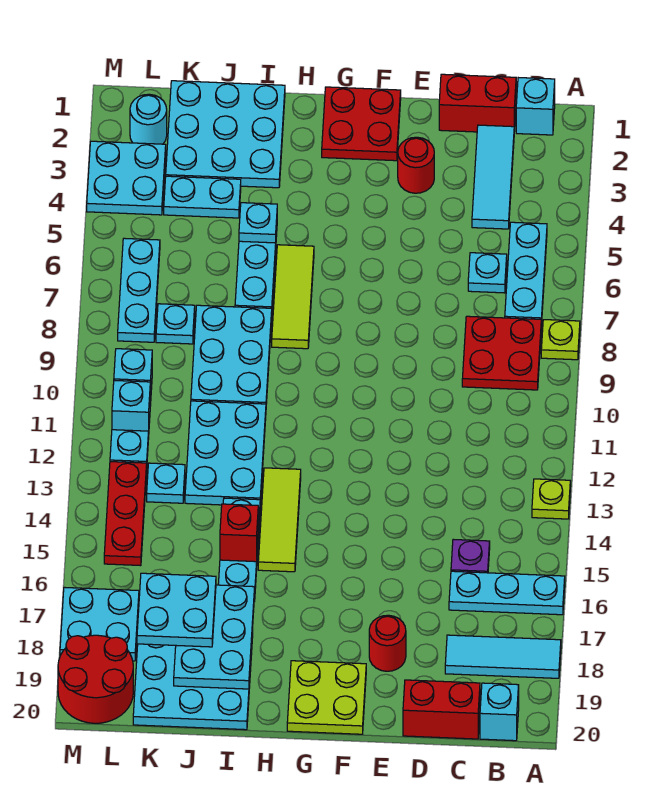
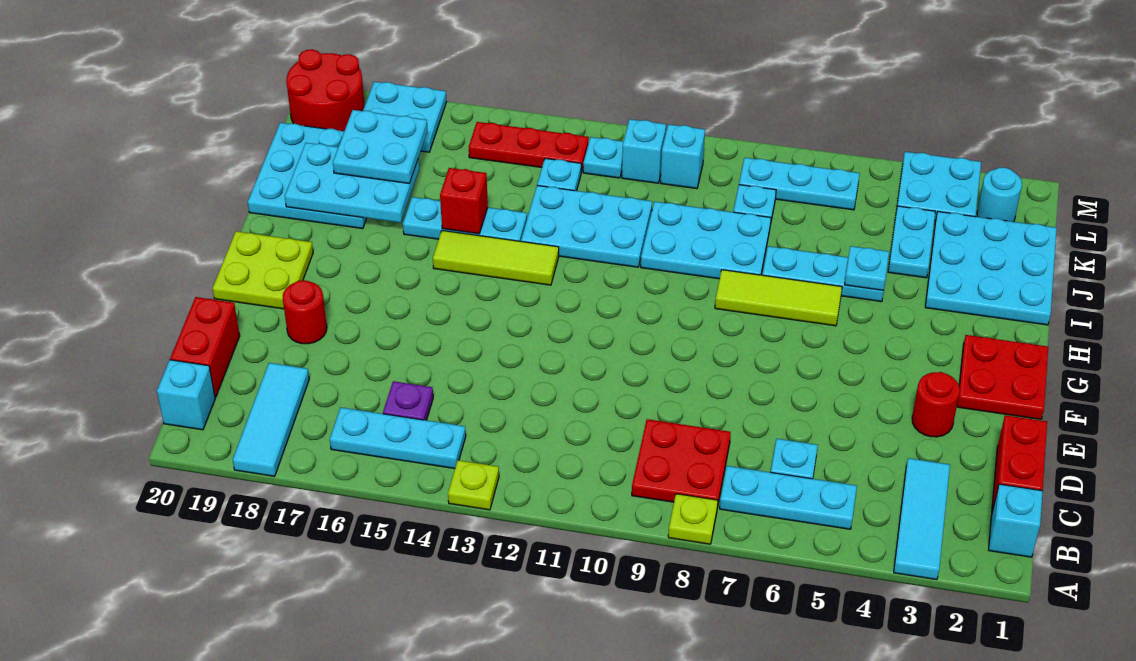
cyan plate A16:C16 level 1 -> cyan plate B14:B16 level 1
cyan tile C2:C4 level 1 -> cyan tile A3:C3 level 1

